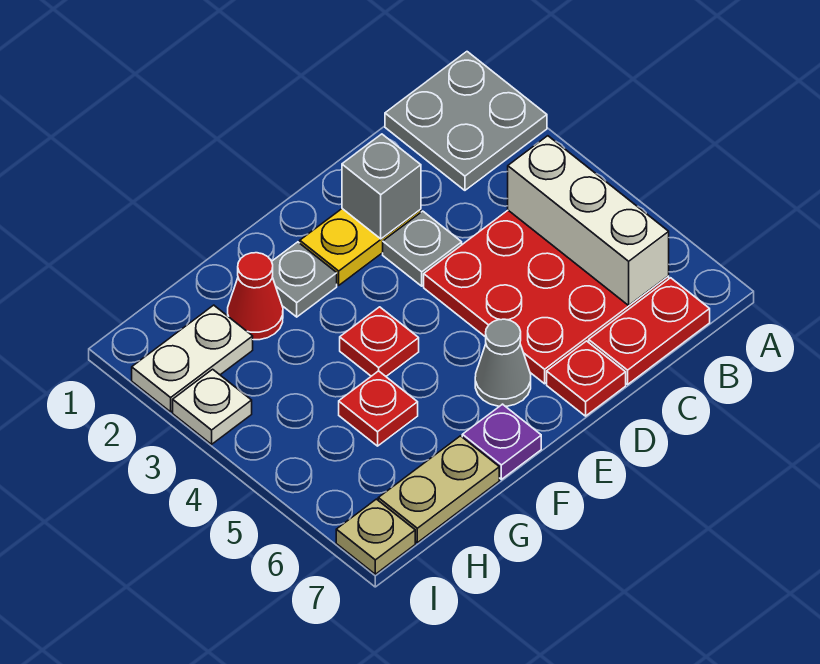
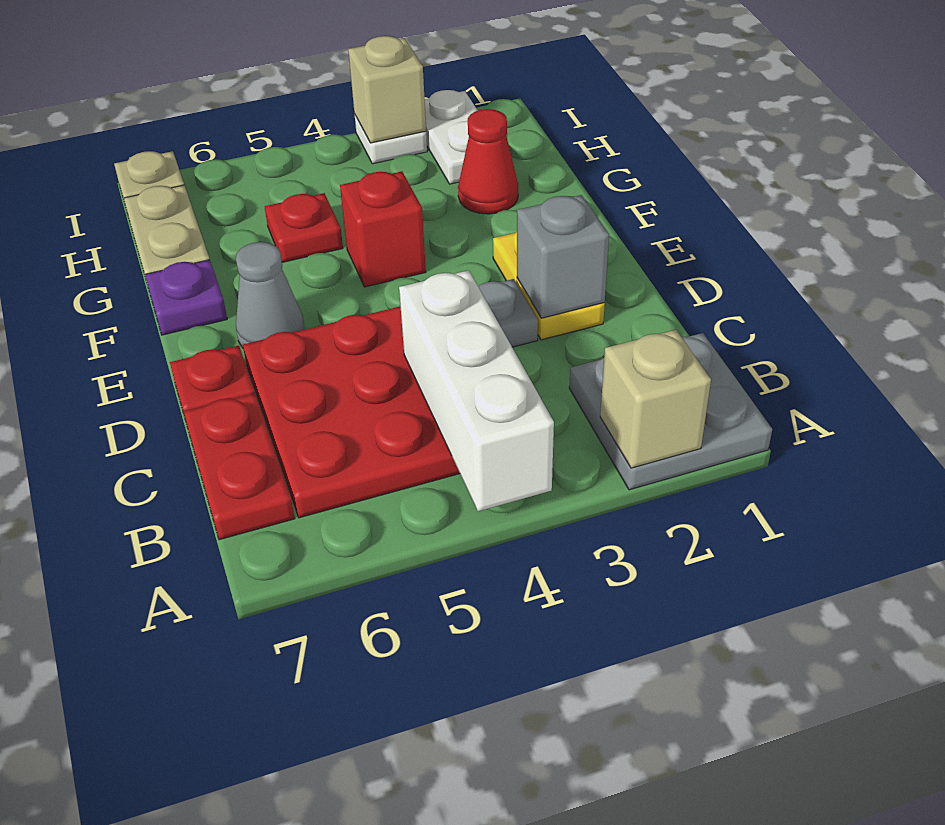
none -> tan brick A2 level 2
white brick B4:B6 level 2 -> white brick A4:C4 level 2
grey plate F2 level 1 -> none
red plate F4 level 1 -> red brick F4 level 1
none -> tan brick I3 level 2

